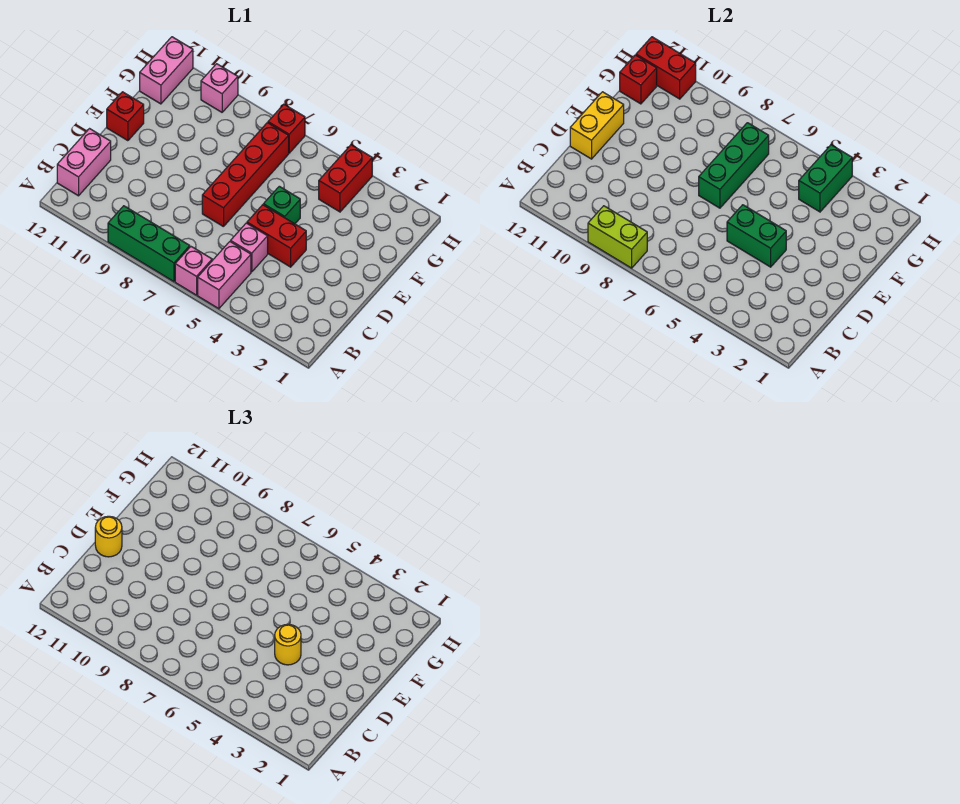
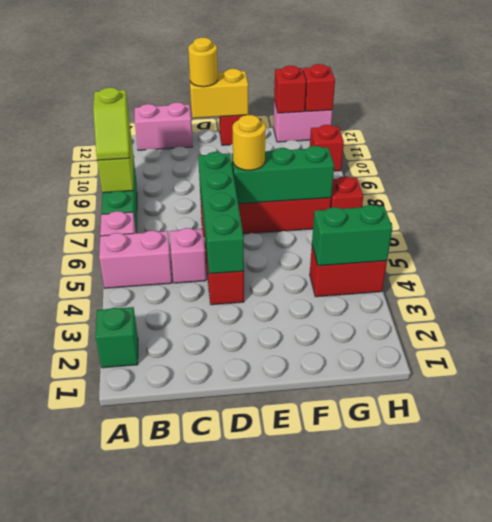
none -> lime slope A8:A9 level 3 top 9
green brick D4:D5 level 2 -> green brick D4:D7 level 2
yellow round brick D4 level 3 -> yellow round brick E7 level 3
green brick E5 level 1 -> green brick A2 level 1
pink brick H10 level 1 -> red brick H10 level 1
red brick H11:H12 level 2 -> red brick H12 level 2

